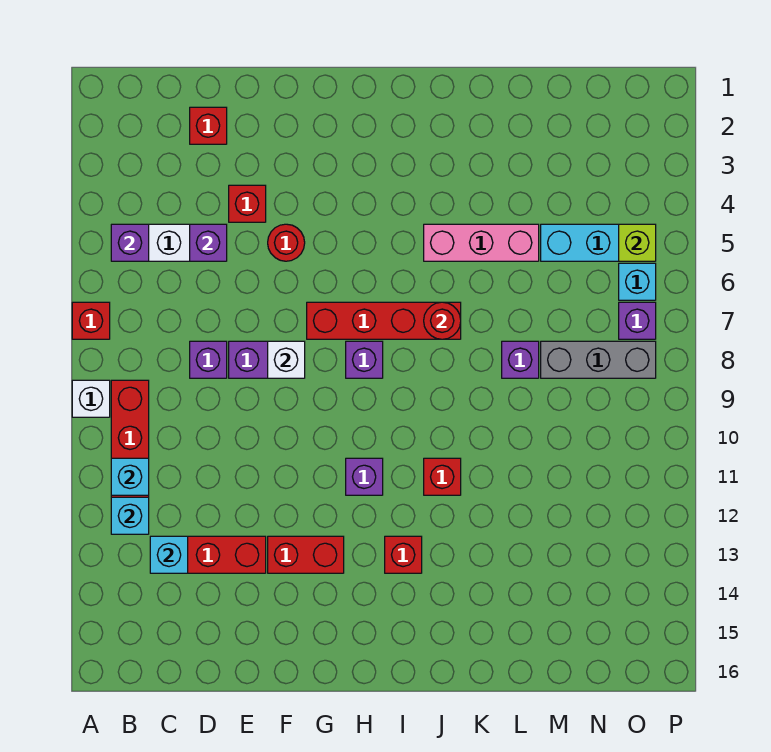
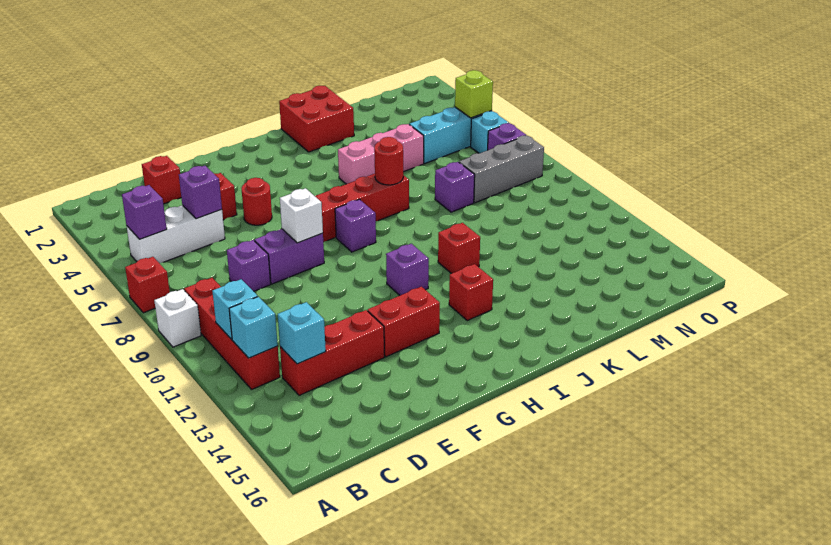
none -> red brick J1:K2 level 1

